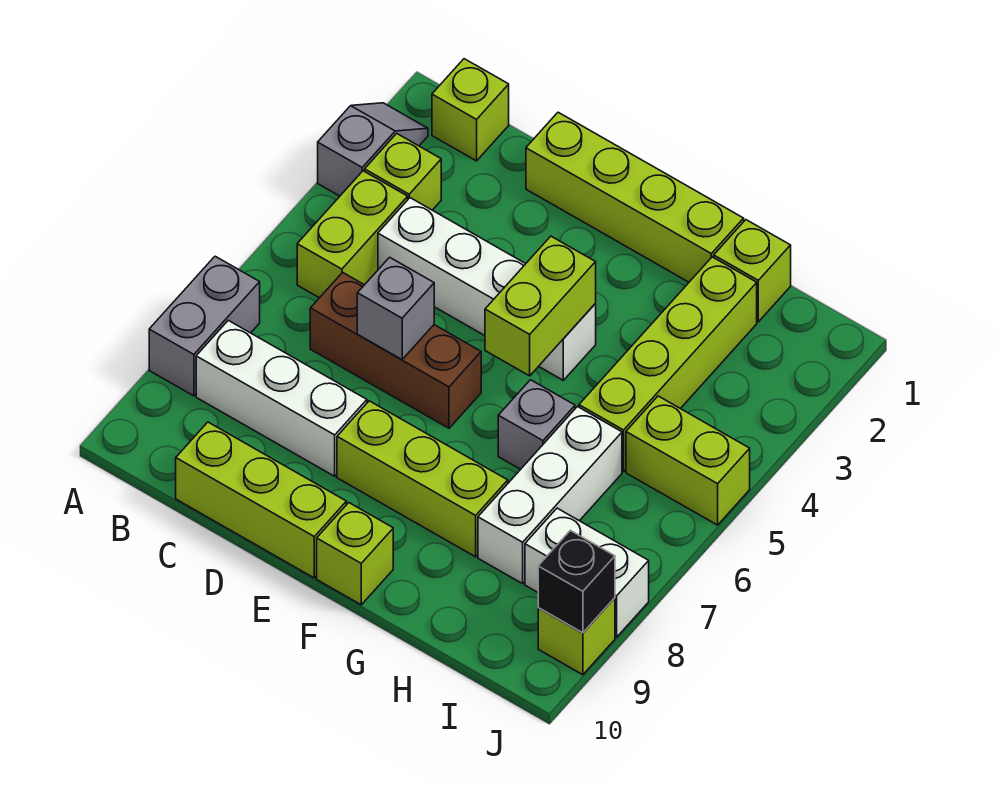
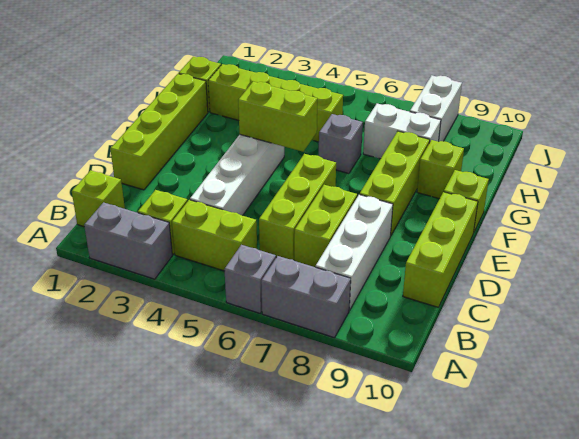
grey slope A2:A3 level 1 top 3 -> grey brick A2:A3 level 1
brown brick C6:E6 level 1 -> lime brick C6:E6 level 1
grey brick D6 level 2 -> grey brick A6 level 1
white brick H6:H8 level 1 -> white brick H7:H8 level 1
lime brick I5:J5 level 1 -> lime brick C7:D7 level 1
lime brick J9 level 1 -> lime brick G9 level 1
black brick J9 level 2 -> none

